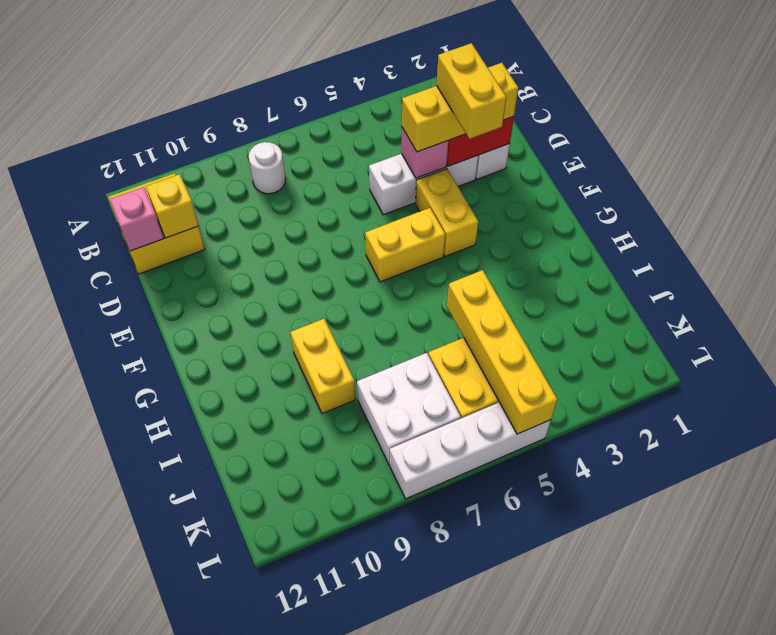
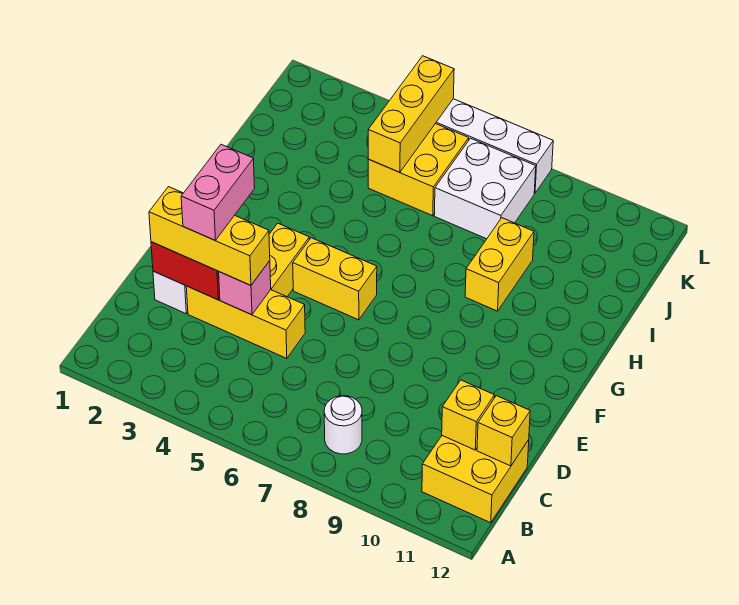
pink brick C12 level 2 -> yellow brick C12 level 2
white brick D3:D5 level 1 -> yellow brick D3:D5 level 1
yellow brick D3:E3 level 4 -> pink brick D3:E3 level 4
yellow brick I5:L5 level 2 -> yellow brick J5:L5 level 2

